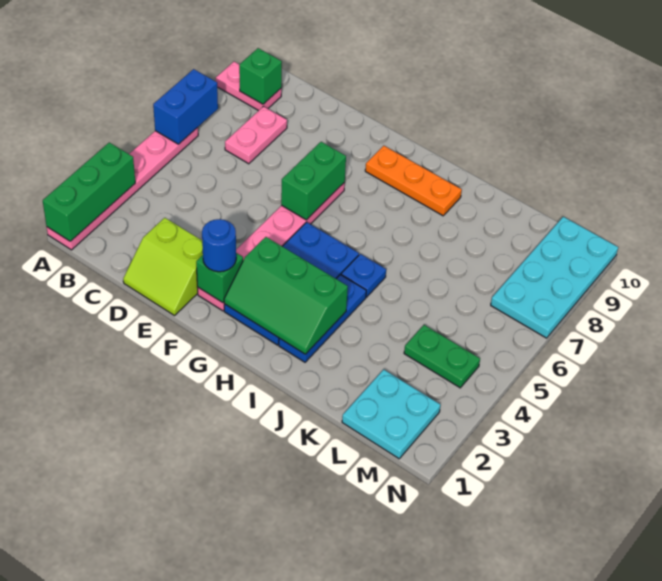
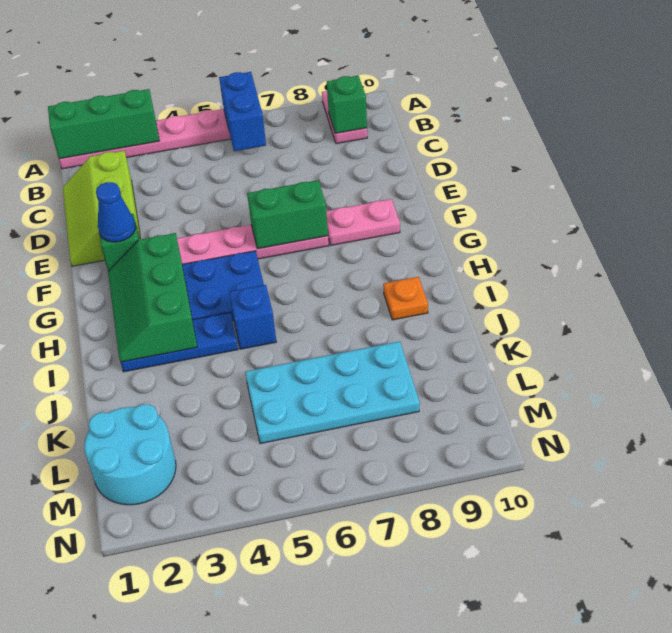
blue brick A6:A7 level 2 -> blue brick A6:B6 level 2
pink plate C7:C8 level 1 -> pink plate F8:F9 level 1
lime slope D1:E2 level 1 top 2 -> lime slope C1:E2 level 1 top 2
blue round brick F2 level 3 -> blue cone F2 level 3
orange plate G9:I9 level 1 -> orange plate I9 level 1
blue plate I5 level 1 -> blue brick I5 level 1
cyan plate L1:M2 level 1 -> cyan round brick L1:M2 level 1
green plate L4:M4 level 1 -> none
cyan plate M7:N10 level 1 -> cyan plate K5:L8 level 1

